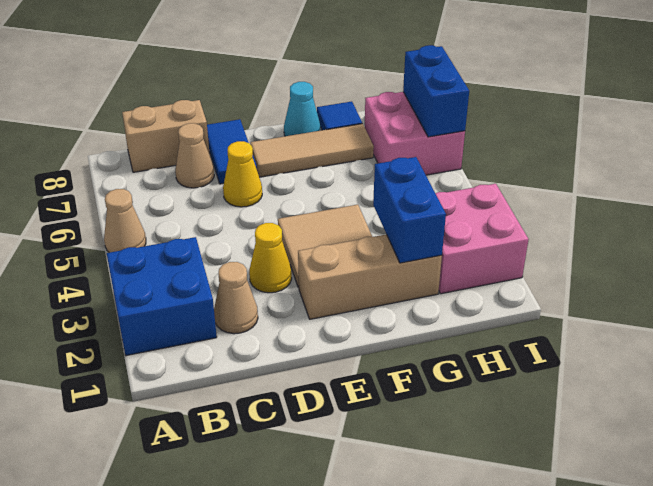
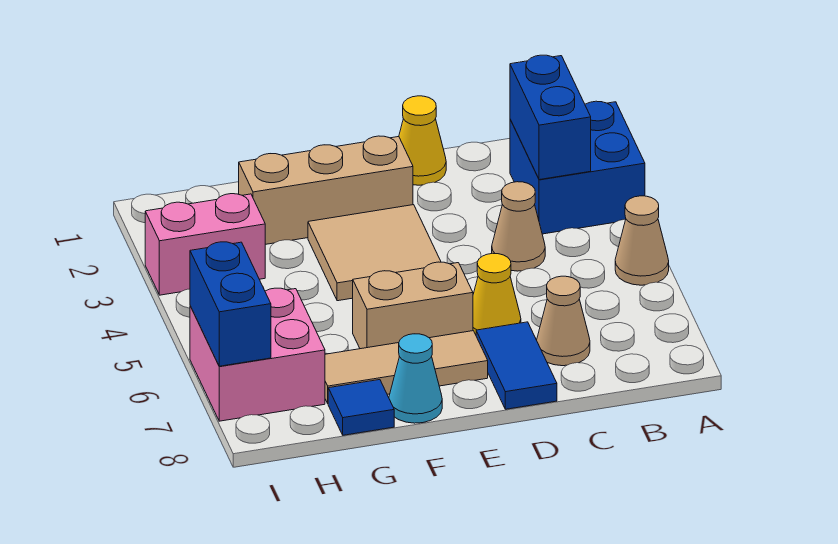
tan brick B8:C8 level 1 -> tan brick E6:F6 level 1
tan cone C2 level 1 -> tan cone C4 level 1
yellow cone D3 level 1 -> yellow cone D1 level 1
blue brick G2:G3 level 2 -> blue brick B2:B3 level 2
pink brick H2:I3 level 1 -> pink brick H3:I3 level 1

